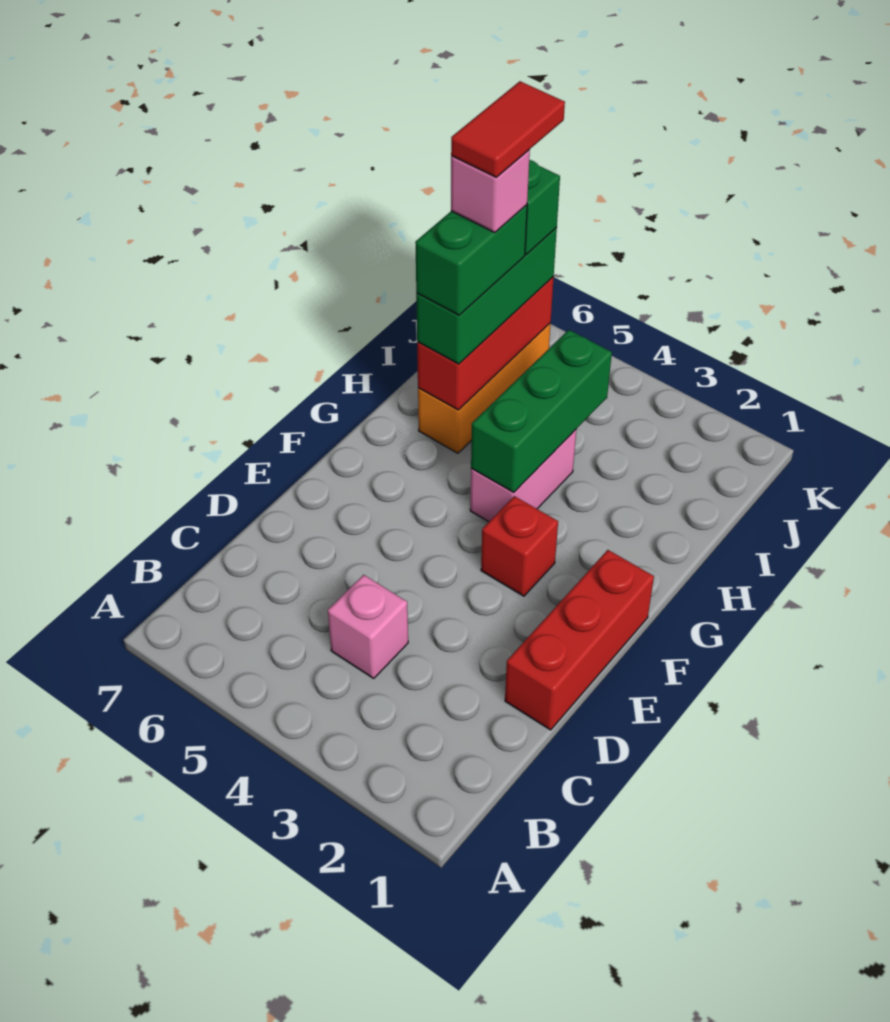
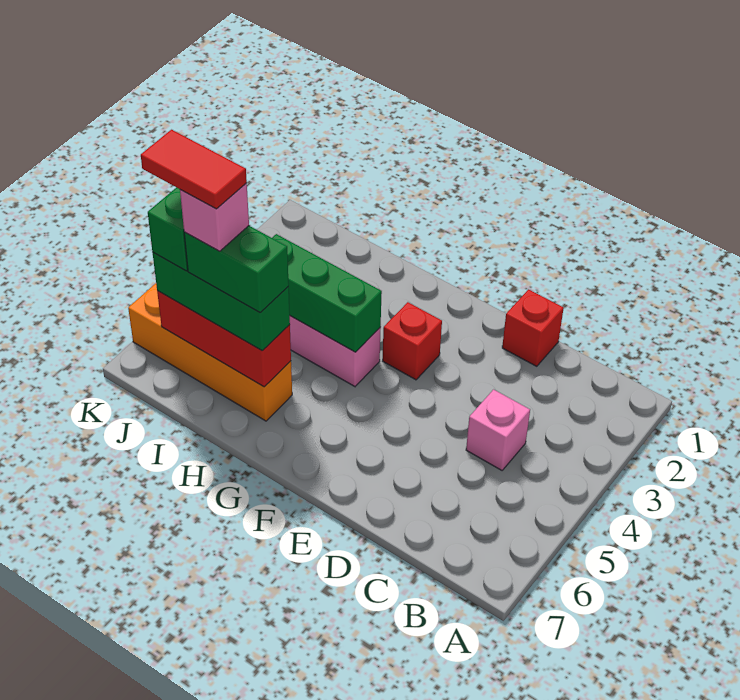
red brick D1:F1 level 1 -> red brick D1 level 1
orange brick H6:J6 level 1 -> orange brick H6:K6 level 1

